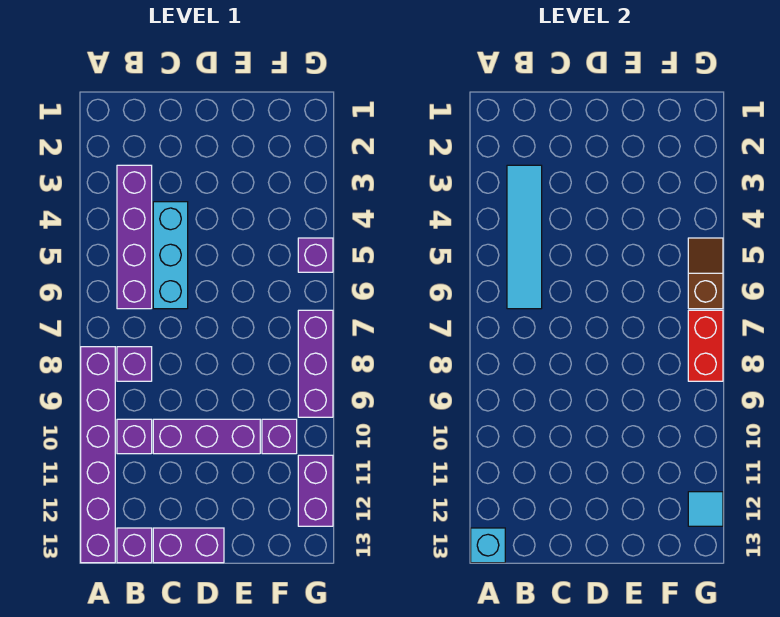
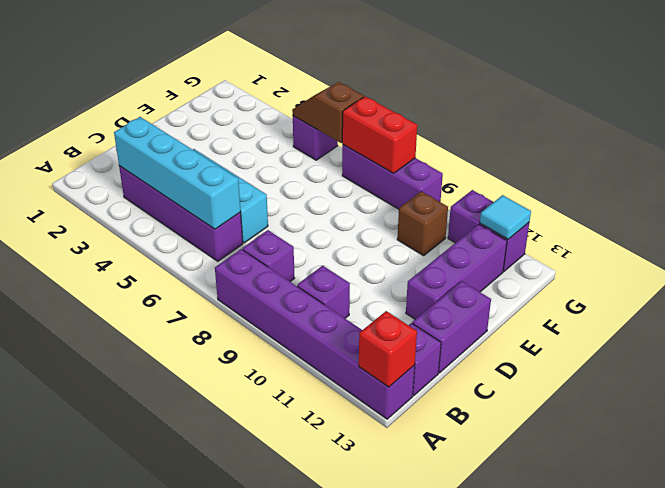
cyan brick A13 level 2 -> red brick A13 level 2
cyan tile B3:B6 level 2 -> cyan brick B3:B6 level 2
purple brick C10:E10 level 1 -> purple brick D12:F12 level 1
purple brick F10 level 1 -> brown brick F10 level 1

